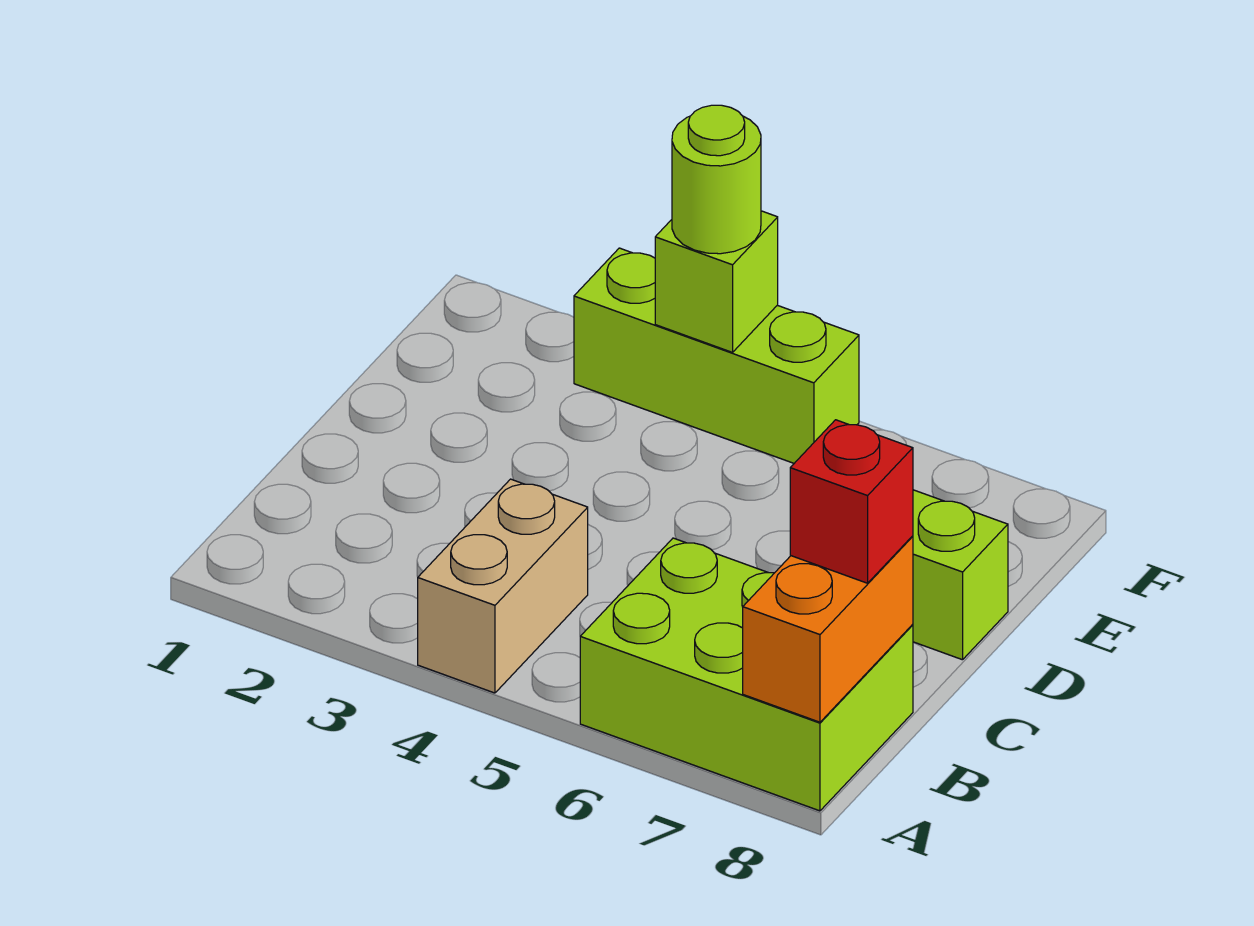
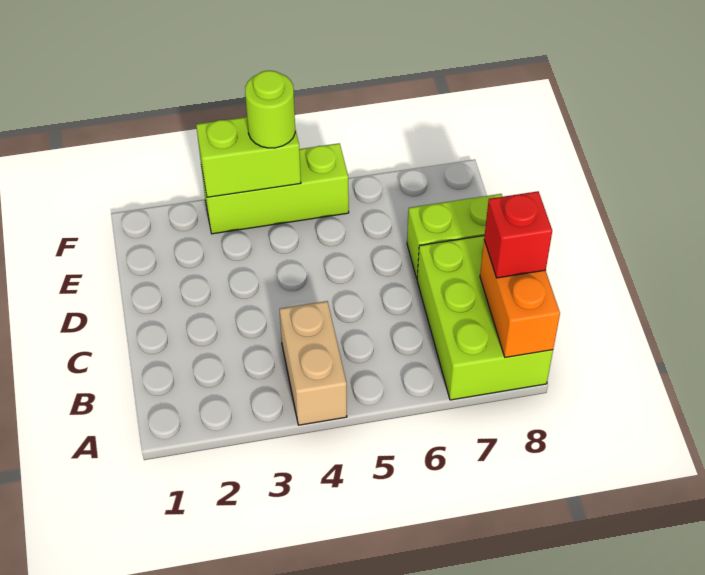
lime brick A6:B8 level 1 -> lime brick A7:C8 level 1
lime brick F4 level 2 -> lime brick F3:F4 level 2

